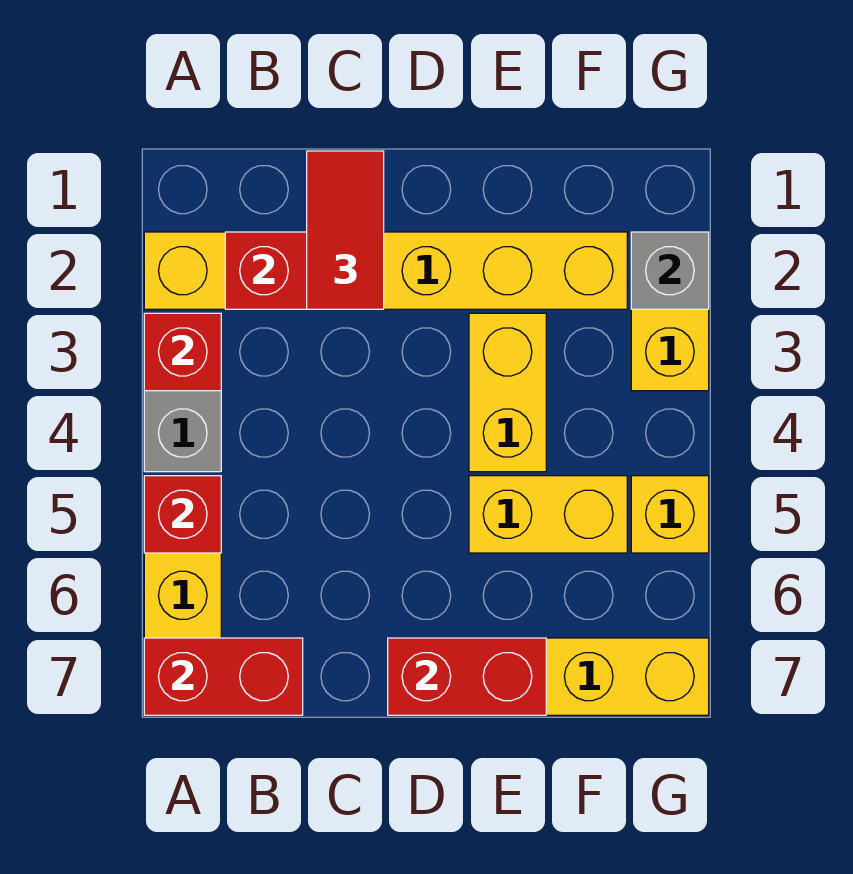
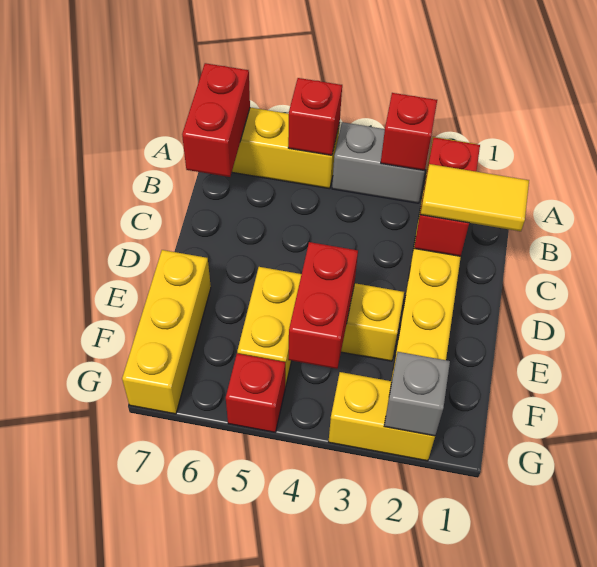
red tile C1:C2 level 3 -> yellow tile C1:C2 level 3
red brick D7:E7 level 2 -> red brick E4:F4 level 2
yellow brick G5 level 1 -> red brick G5 level 1

